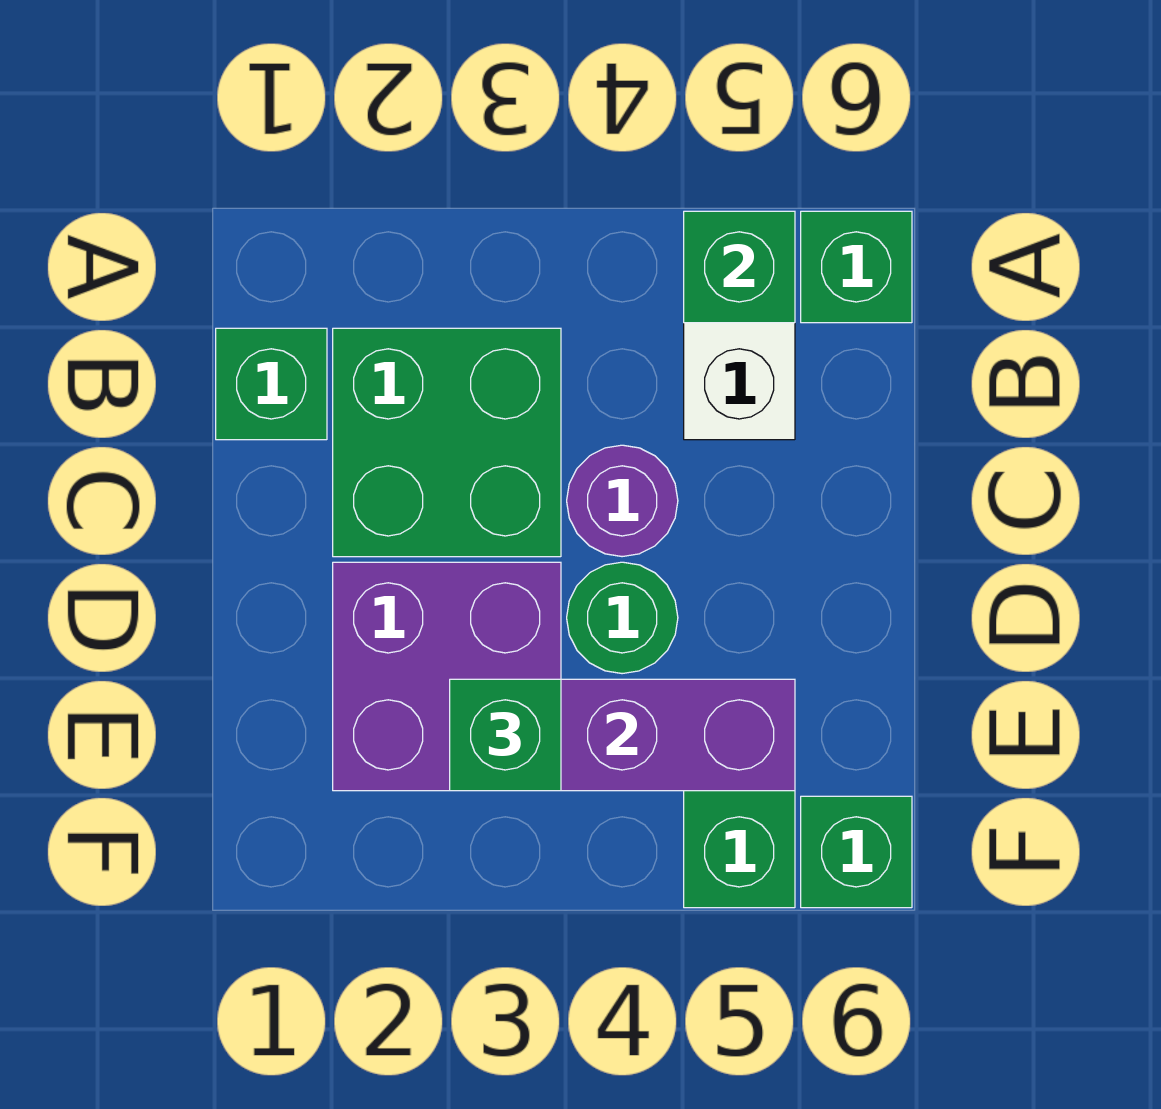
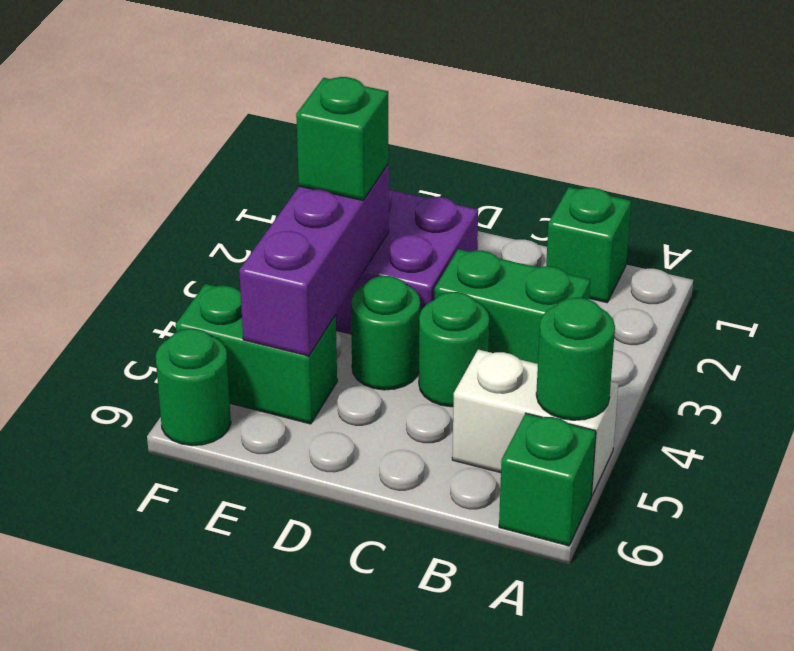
green brick A5 level 2 -> green round brick A5 level 2
green brick B2:C3 level 1 -> green brick B3:C3 level 1
purple round brick C4 level 1 -> green round brick C4 level 1
green brick F6 level 1 -> green round brick F6 level 1

